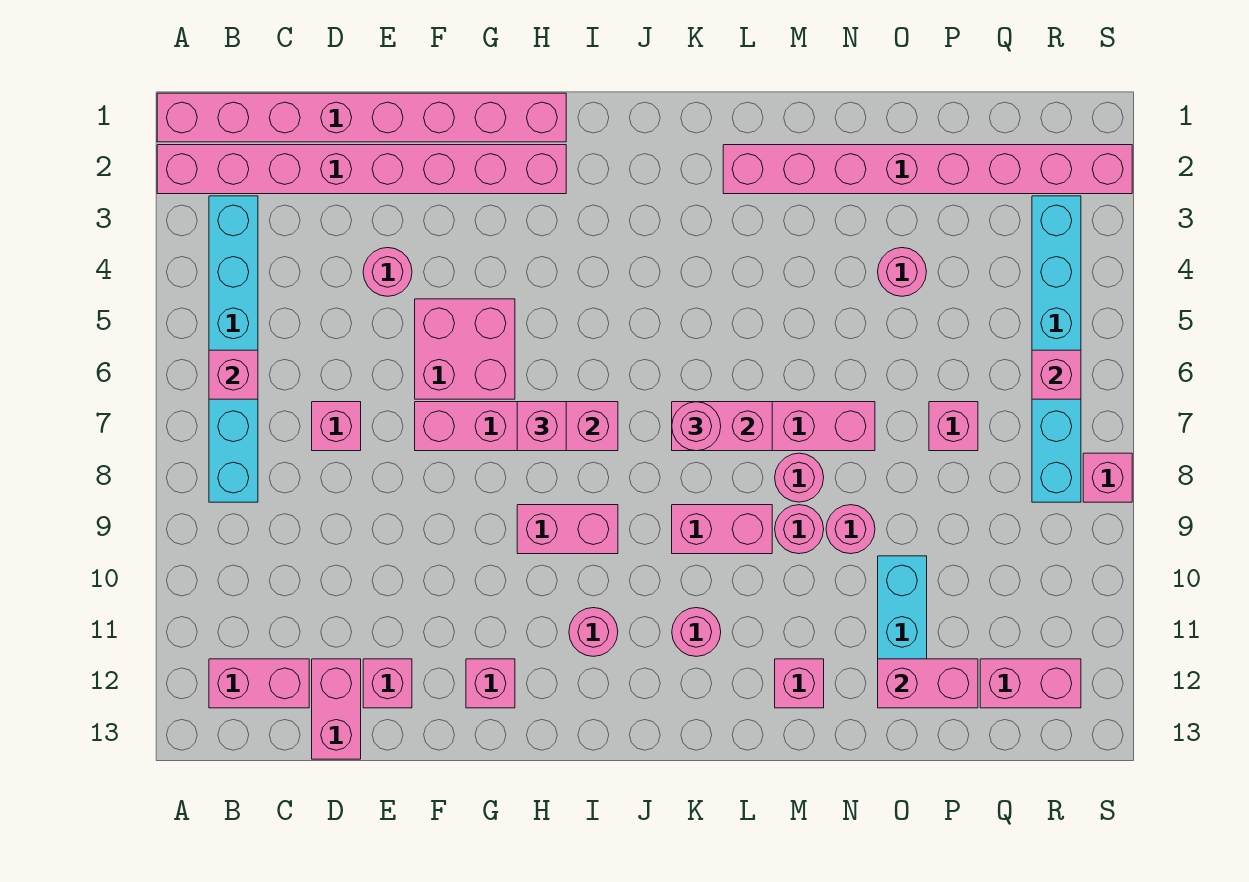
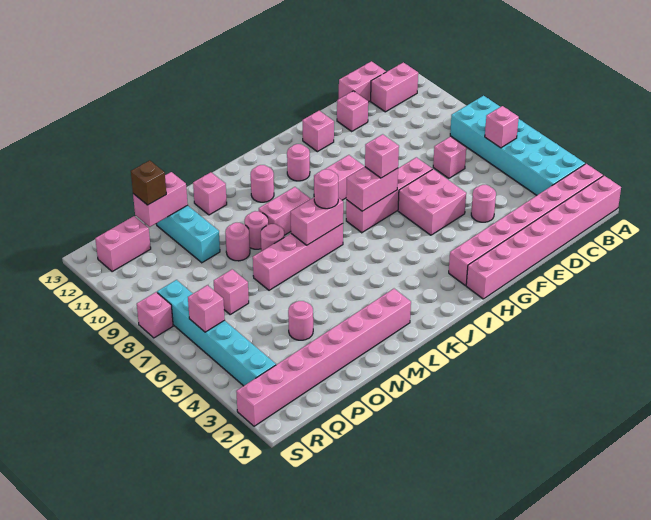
cyan brick B3:B8 level 1 -> cyan brick A3:B8 level 1
pink brick D12:D13 level 1 -> pink brick C13:D13 level 1
none -> brown brick P12 level 3

